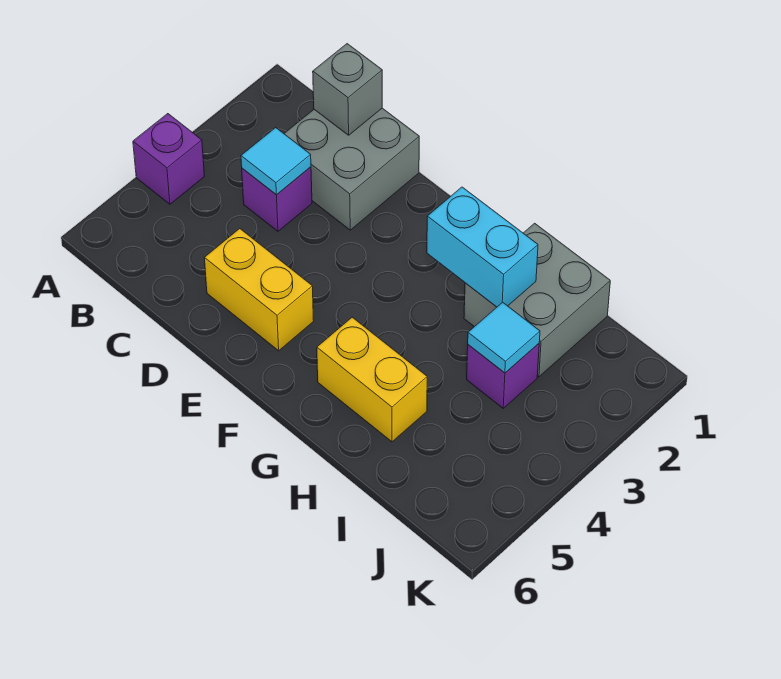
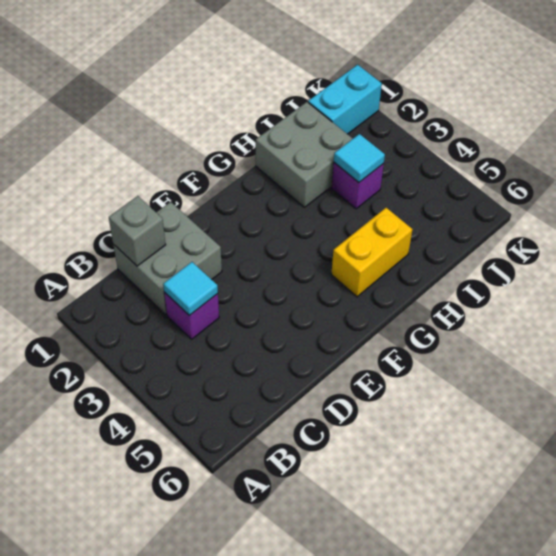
purple brick A4 level 1 -> none
yellow brick D5:E5 level 1 -> none
cyan brick G2:H2 level 2 -> cyan brick J1:K1 level 1

